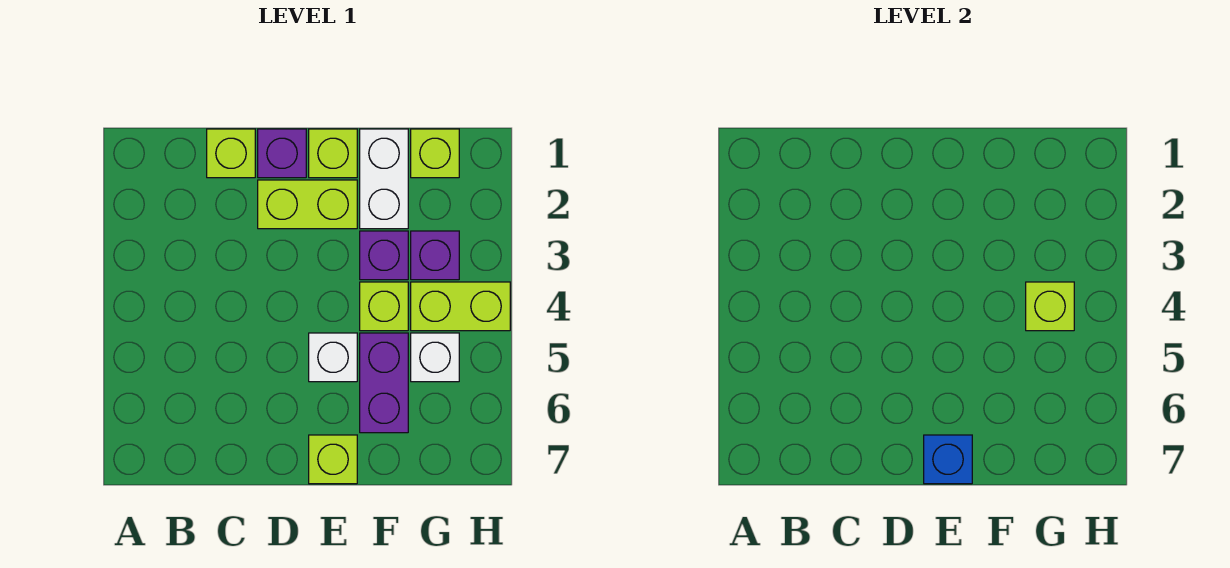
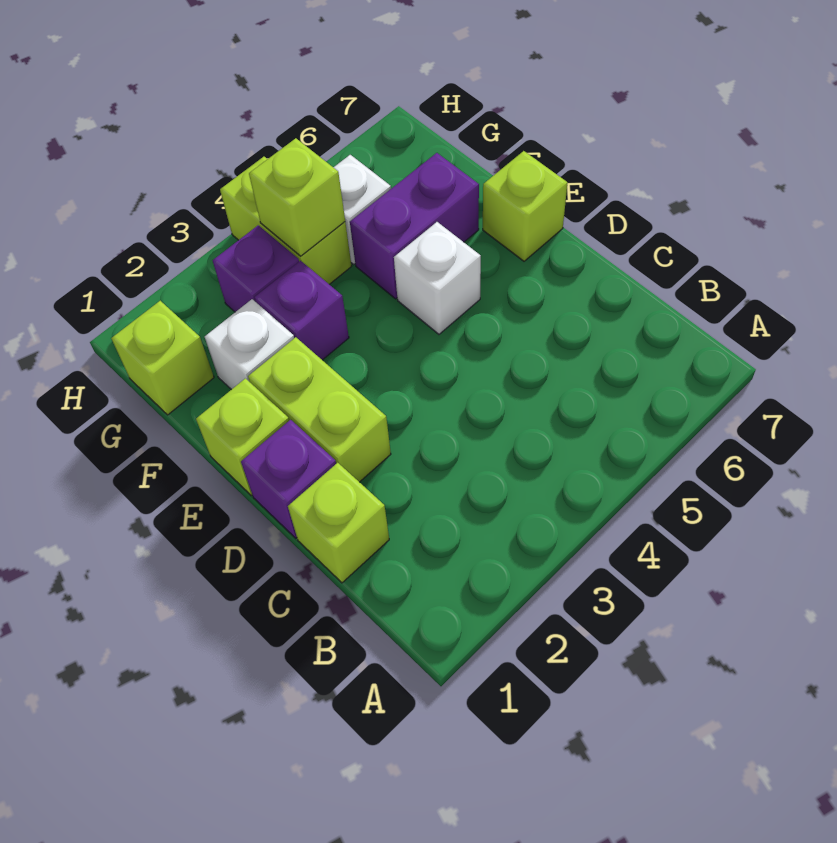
blue brick E7 level 2 -> none
white brick F1:F2 level 1 -> white brick F2 level 1
lime brick F4 level 1 -> none

